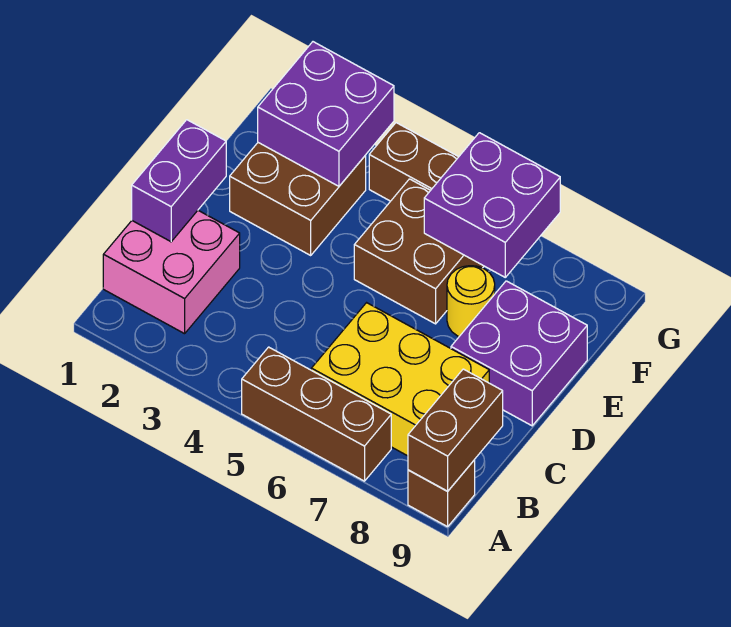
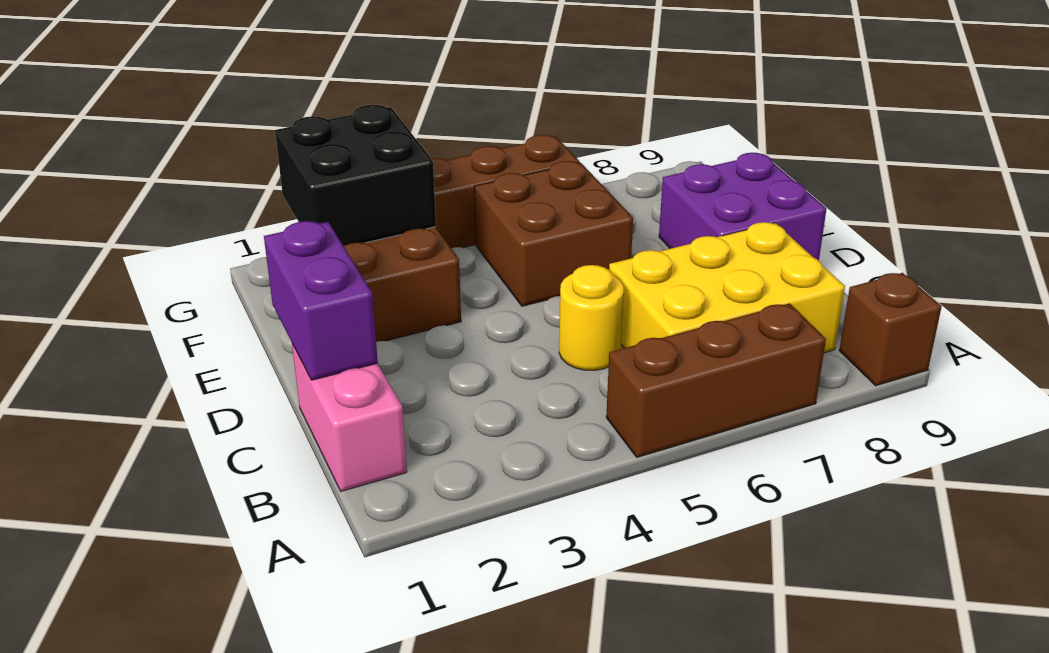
brown brick A9:B9 level 2 -> none
pink brick B1:C2 level 1 -> pink brick B1:C1 level 1
yellow round brick E7 level 1 -> yellow round brick C5 level 1
purple brick F2:G3 level 2 -> black brick F2:G3 level 2
purple brick F6:G7 level 2 -> none

